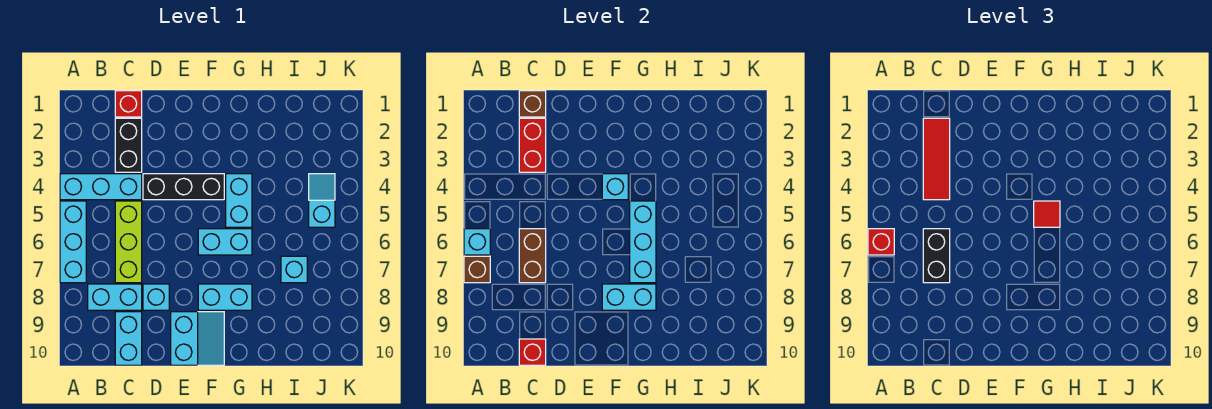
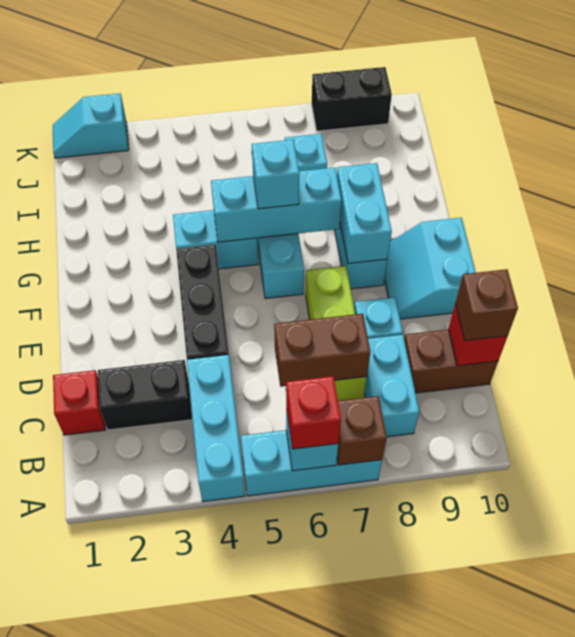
brown brick C1 level 2 -> brown brick C10 level 3
red brick C2:C3 level 2 -> none
red tile C2:C4 level 3 -> none
lime brick C5:C7 level 1 -> lime brick C7:E7 level 1
black brick C6:C7 level 3 -> black brick K8:K9 level 1
cyan brick C9:C10 level 1 -> brown brick C9:C10 level 1
cyan slope E9:F10 level 1 top E -> cyan slope E9:F10 level 1 top 10
cyan brick F4 level 2 -> cyan brick G6 level 3
red tile G5 level 3 -> none
cyan slope J4:J5 level 1 top 5 -> cyan slope K1:K2 level 1 top 2

